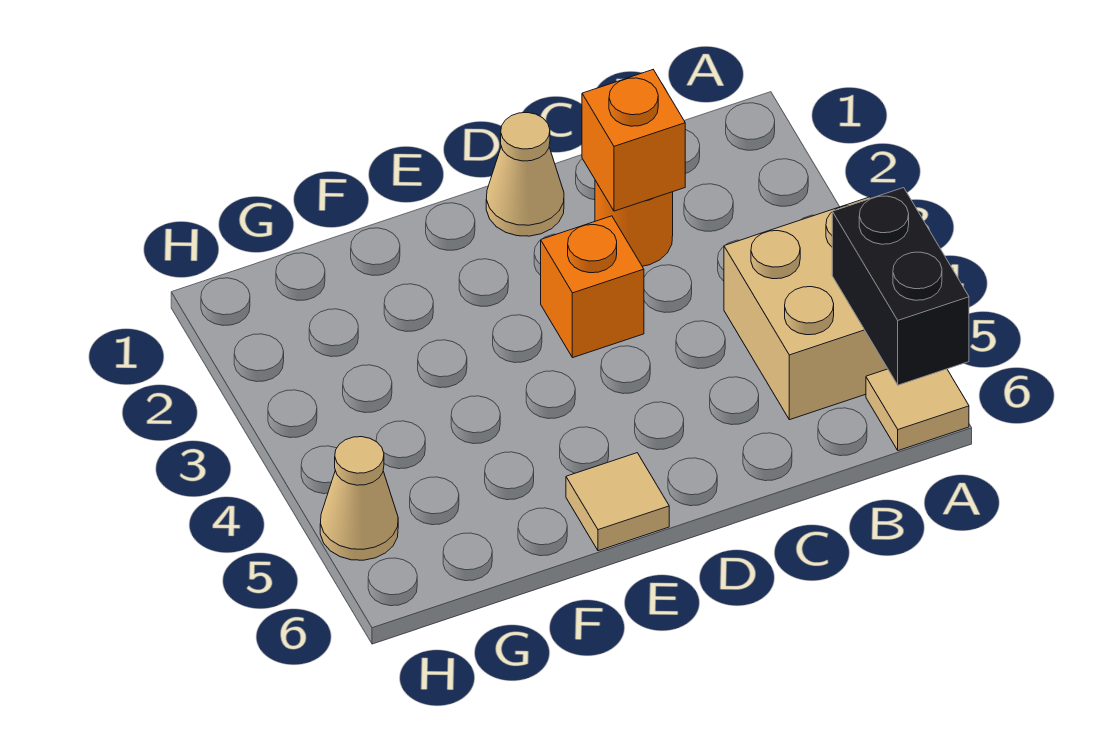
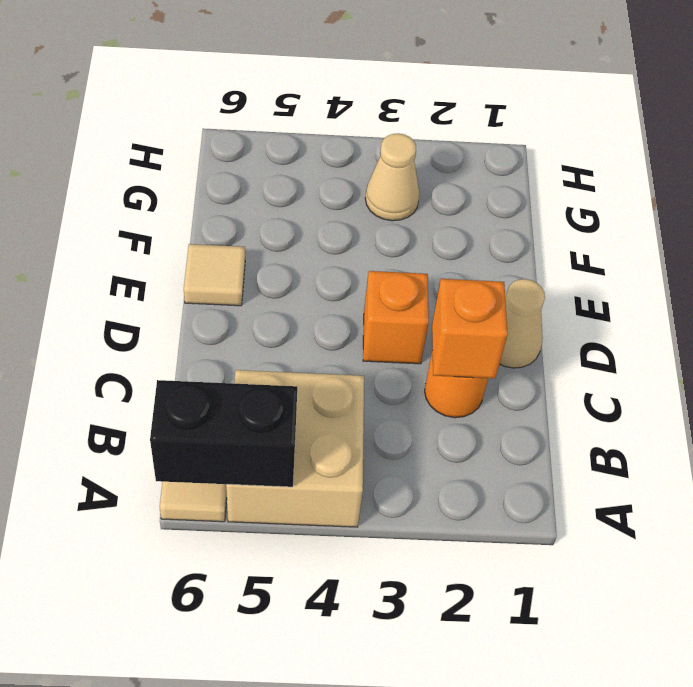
tan cone H5 level 1 -> tan cone G3 level 1

